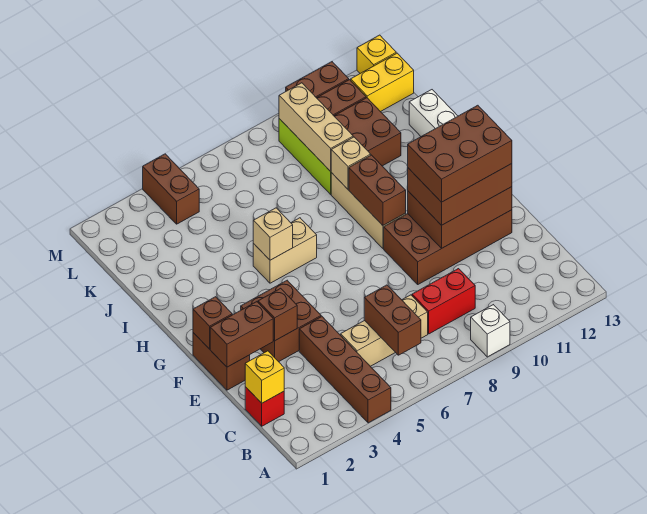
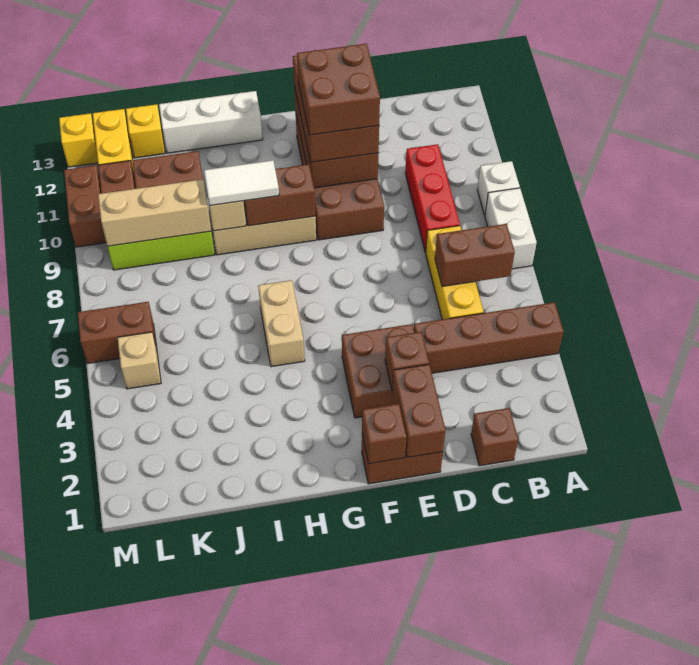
none -> white brick A7:A8 level 1
red brick C1 level 1 -> brown brick C1 level 1
yellow brick C1 level 2 -> yellow brick K13 level 1
tan brick C5:C7 level 1 -> yellow brick C5:C7 level 1
red brick C8:C9 level 1 -> red brick C8:C10 level 1
brown brick E10:F12 level 4 -> brown brick E10:F11 level 4
tan brick H5 level 2 -> tan brick L5 level 1
none -> white tile H9:I9 level 3
brown brick L4:M4 level 1 -> brown brick L6:M6 level 1

